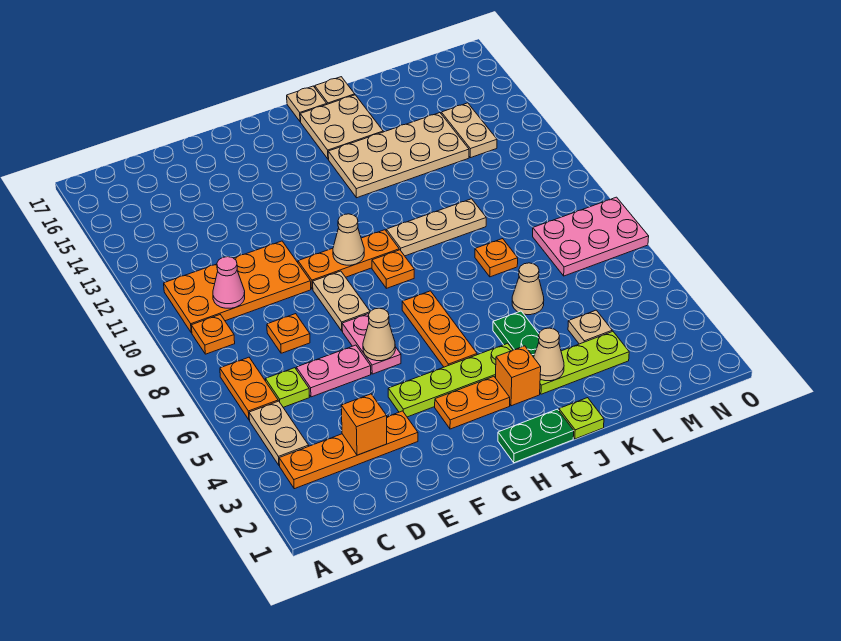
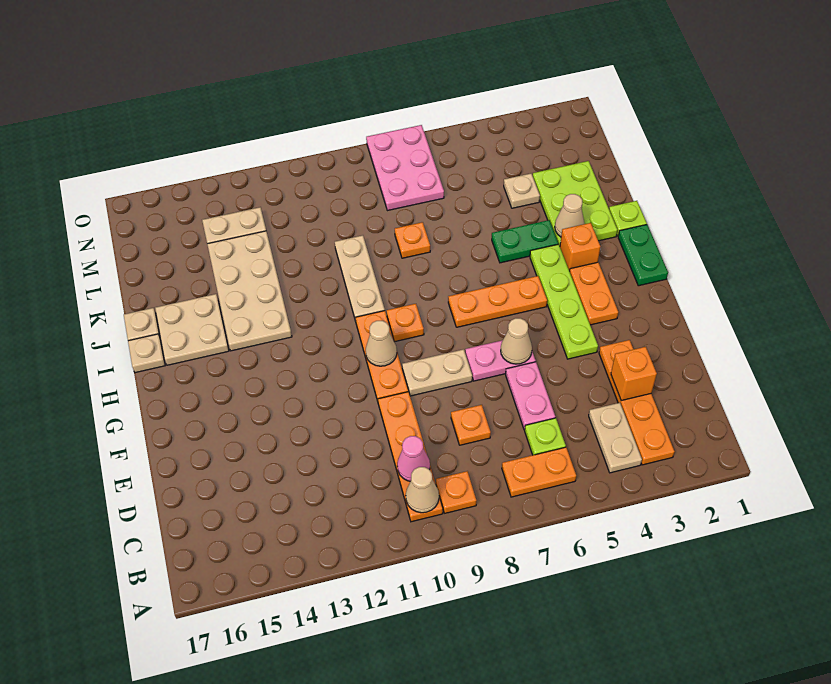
tan plate B4:B5 level 1 -> tan plate B4:C4 level 1
orange plate B10:E11 level 1 -> orange plate B10:E10 level 1
lime plate J3:L3 level 1 -> lime plate J2:L3 level 1
tan cone K6 level 1 -> tan cone B10 level 2

